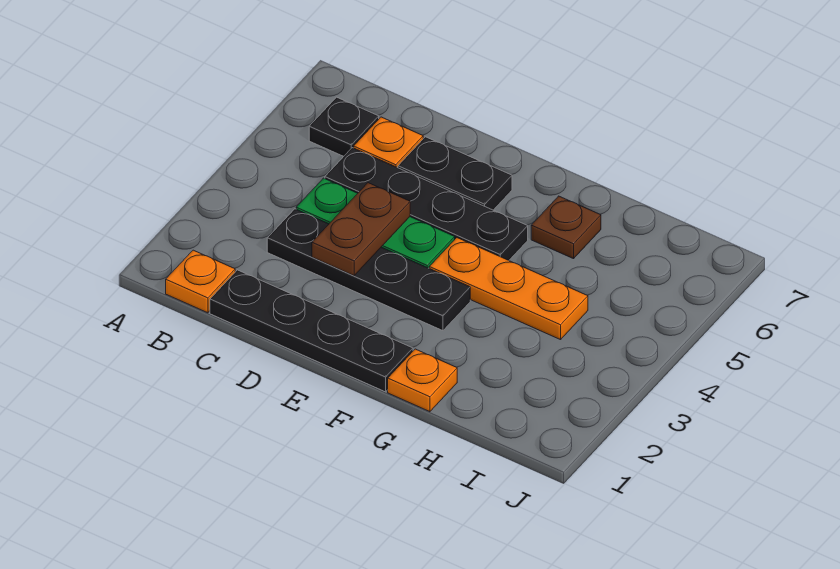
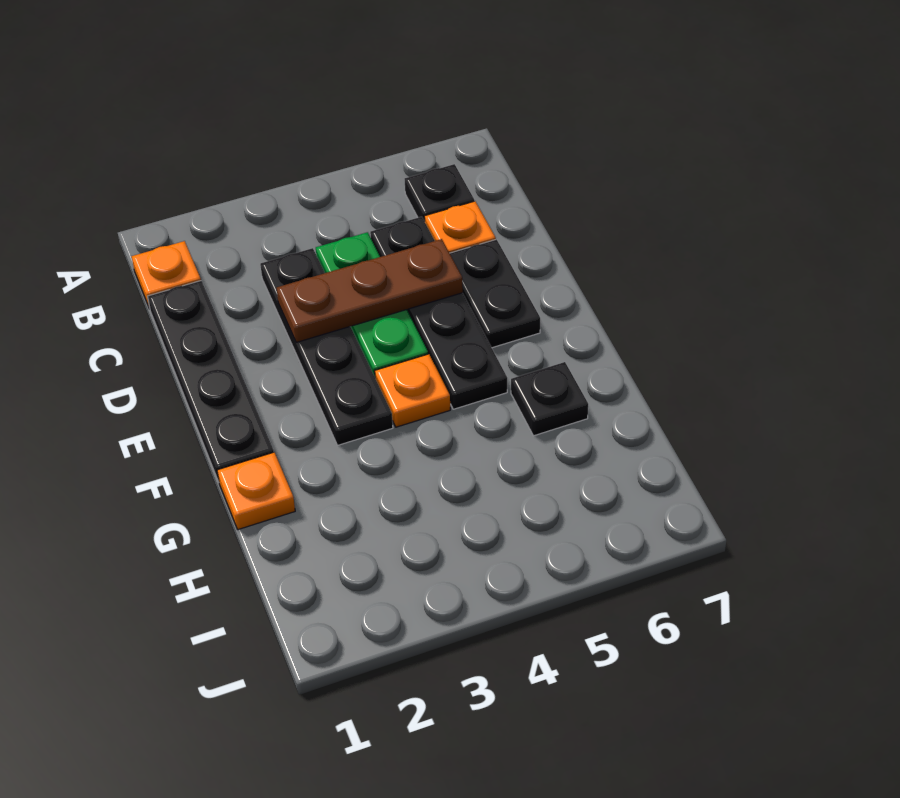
brown plate D3:D4 level 2 -> brown plate D3:D5 level 2
orange plate F4:H4 level 1 -> orange plate F4 level 1
brown plate G6 level 1 -> black plate G6 level 1

